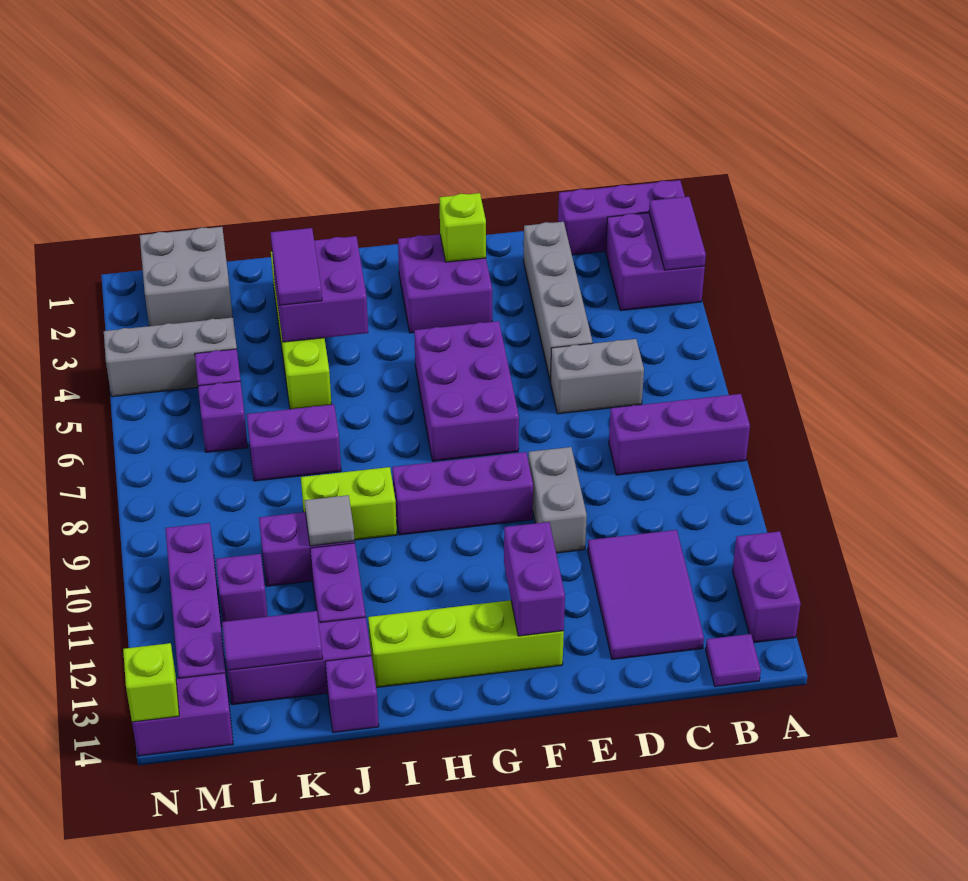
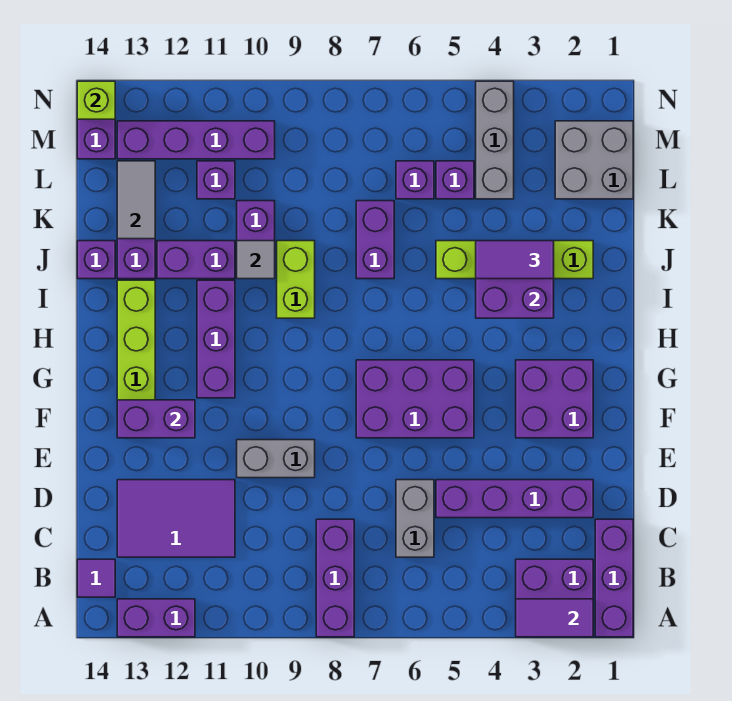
grey brick D2:D5 level 1 -> purple brick D2:D5 level 1
lime brick F2 level 2 -> none
purple brick F9:H9 level 1 -> purple brick G11:I11 level 1
purple tile K13:L13 level 2 -> grey tile K13:L13 level 2

